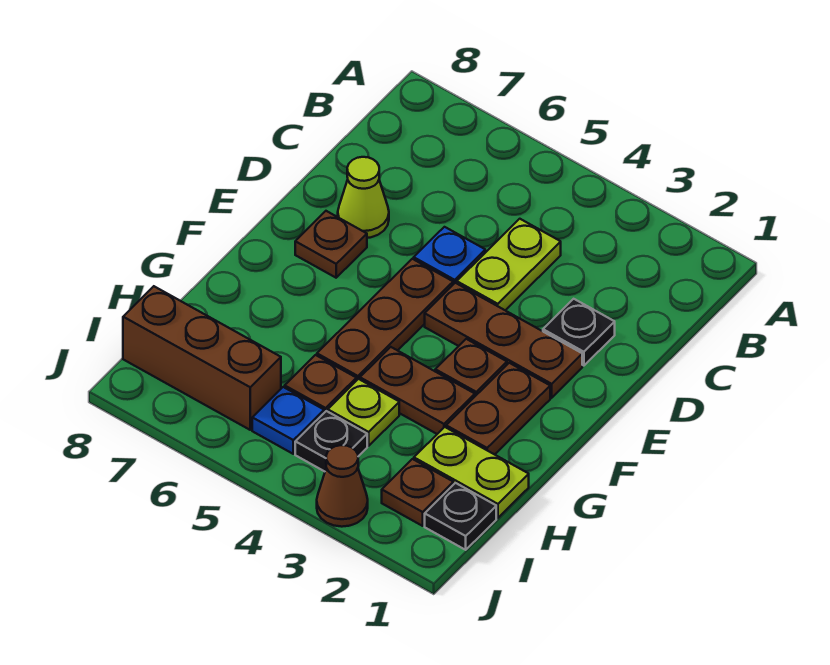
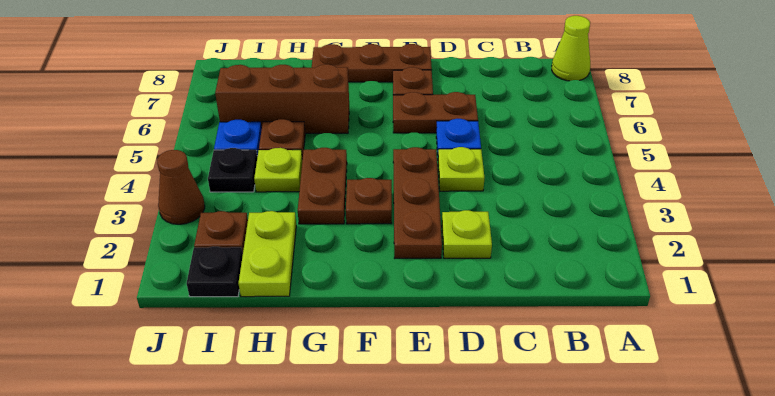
lime plate C4:D4 level 1 -> lime plate D4 level 1
black plate D2 level 1 -> lime plate D2 level 1
lime cone D7 level 1 -> lime cone A8 level 1
brown plate E5:G5 level 1 -> brown plate E8:G8 level 1
brown plate F2:G2 level 1 -> brown plate D6:E6 level 1
brown brick I6:I8 level 1 -> brown brick G6:I6 level 1

